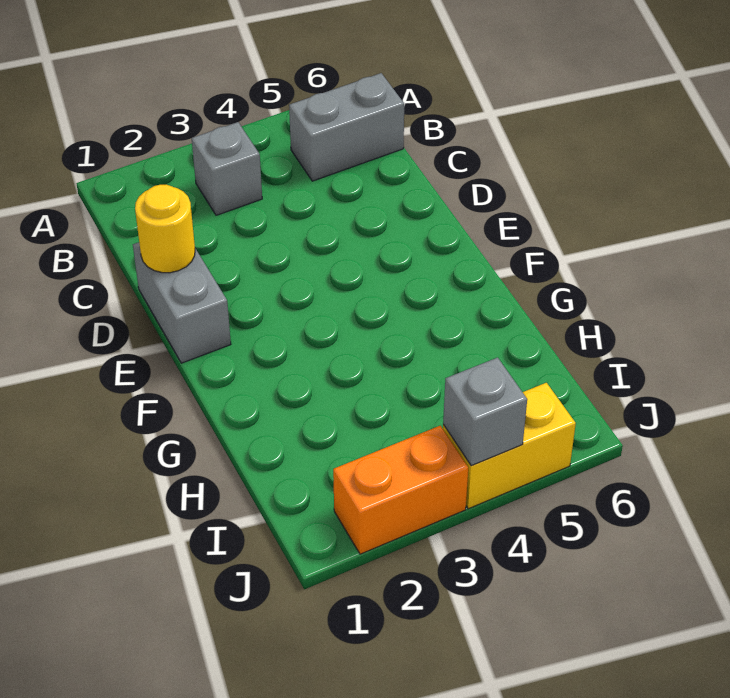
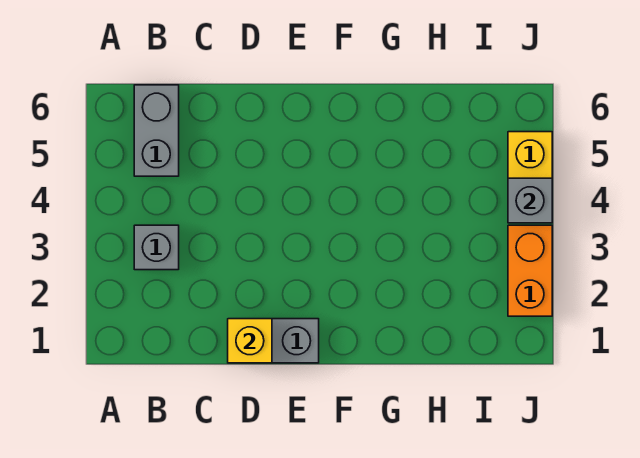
yellow round brick D1 level 2 -> yellow brick D1 level 2

